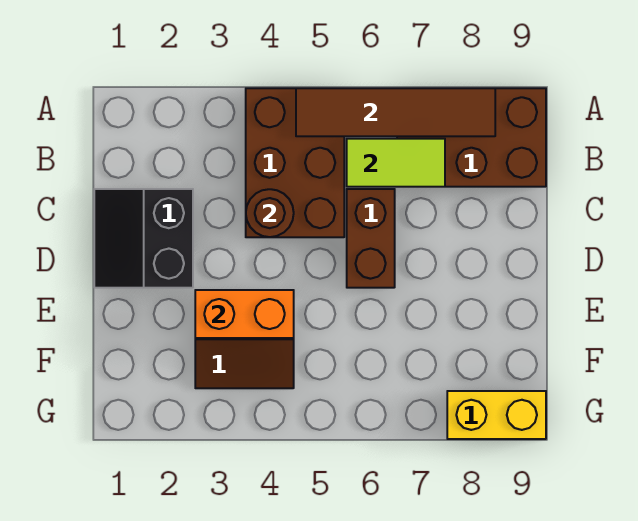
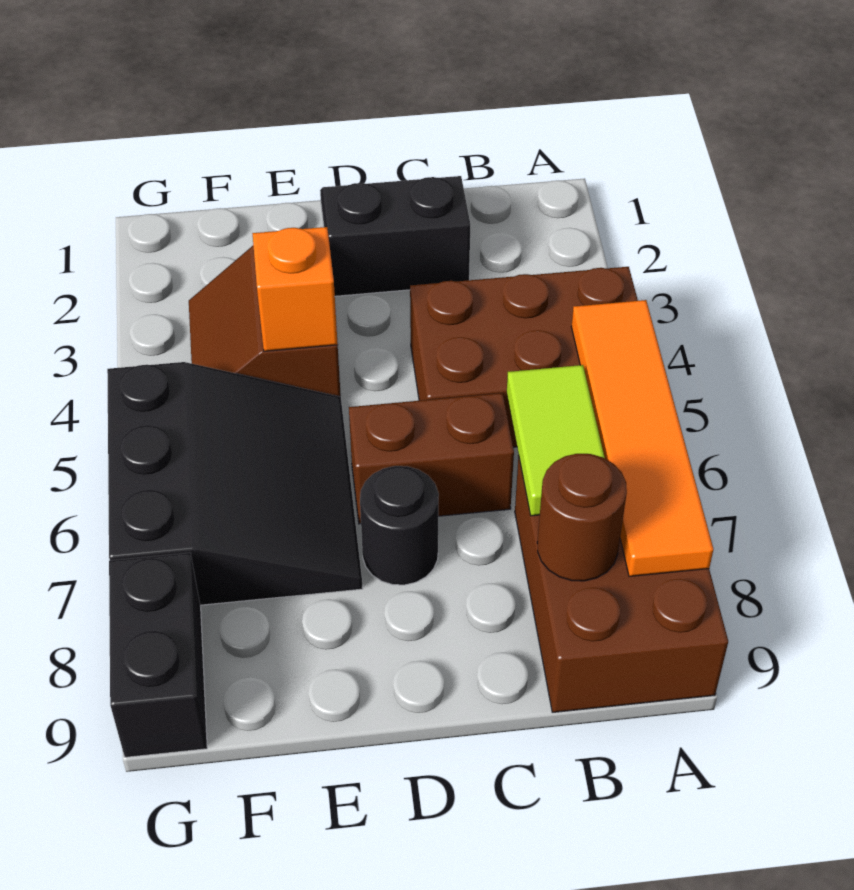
brown tile A5:A8 level 2 -> orange tile A5:A8 level 2
brown round brick C4 level 2 -> brown round brick B8 level 2
none -> black round brick D7 level 1
orange brick E3:E4 level 2 -> orange brick E4 level 2
none -> black slope E5:G7 level 1 top G
yellow brick G8:G9 level 1 -> black brick G8:G9 level 1

